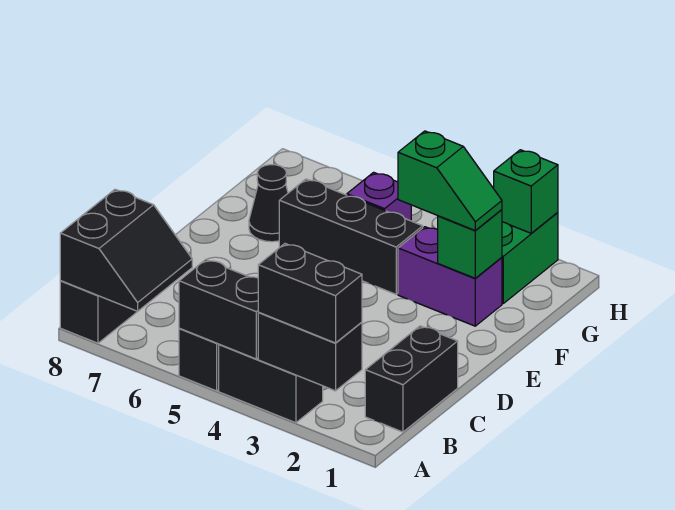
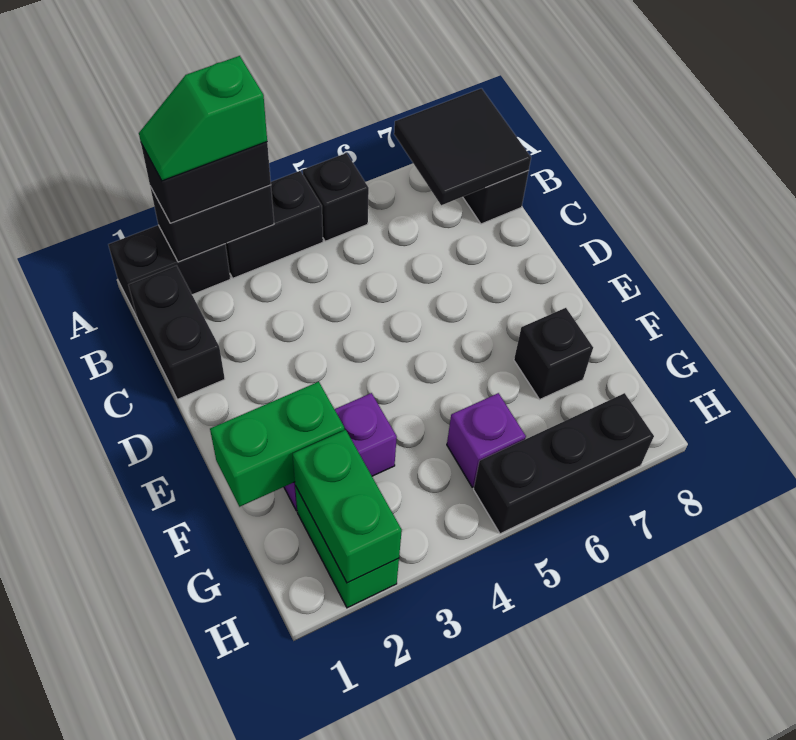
black brick A4:A5 level 2 -> black brick A1:A2 level 1
black slope A7:B8 level 2 top 8 -> black tile A7:B8 level 2
green brick F2 level 2 -> green brick F1:F2 level 2
green slope F2:F3 level 3 top 3 -> green slope A2:A3 level 4 top 3
black brick F4:F6 level 1 -> black brick H5:H7 level 1
black cone F7 level 1 -> black brick F7 level 1
green brick H2 level 2 -> green brick G2:H2 level 2

